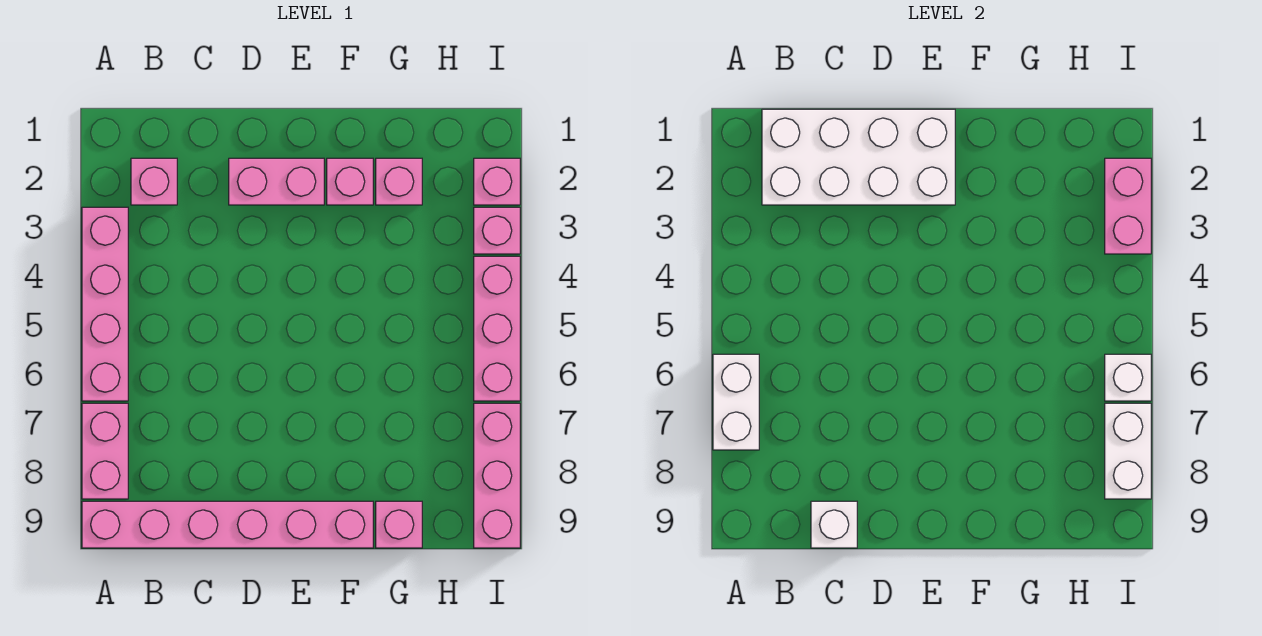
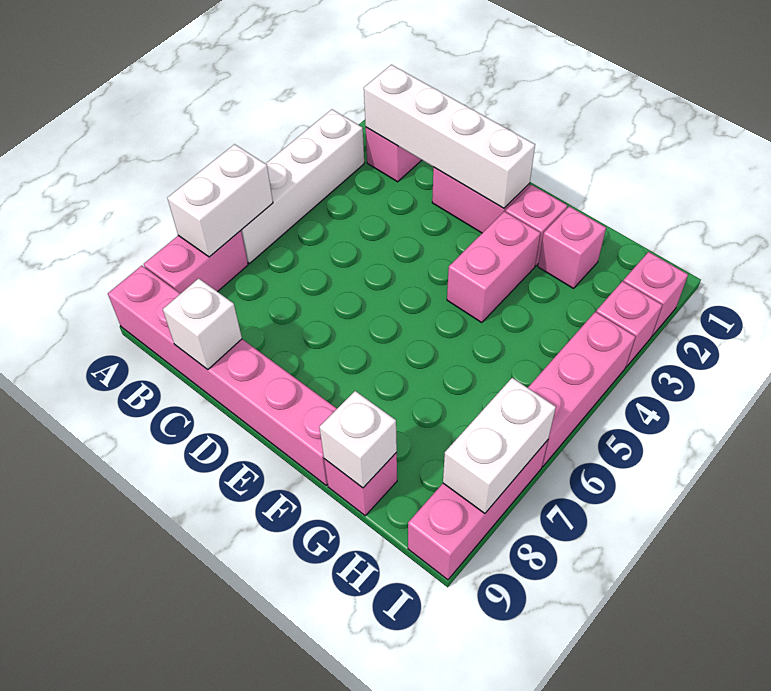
pink brick A3:A6 level 1 -> white brick A3:A6 level 1
white brick B1:E2 level 2 -> white brick B2:E2 level 2
pink brick I2:I3 level 2 -> pink brick F3:F4 level 1
white brick I6 level 2 -> white brick G9 level 2

